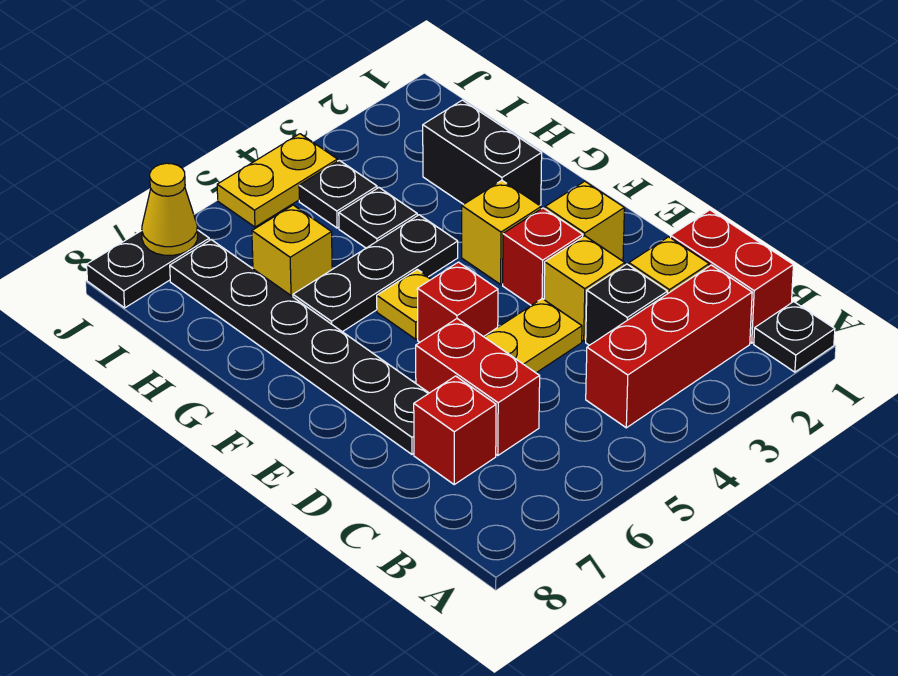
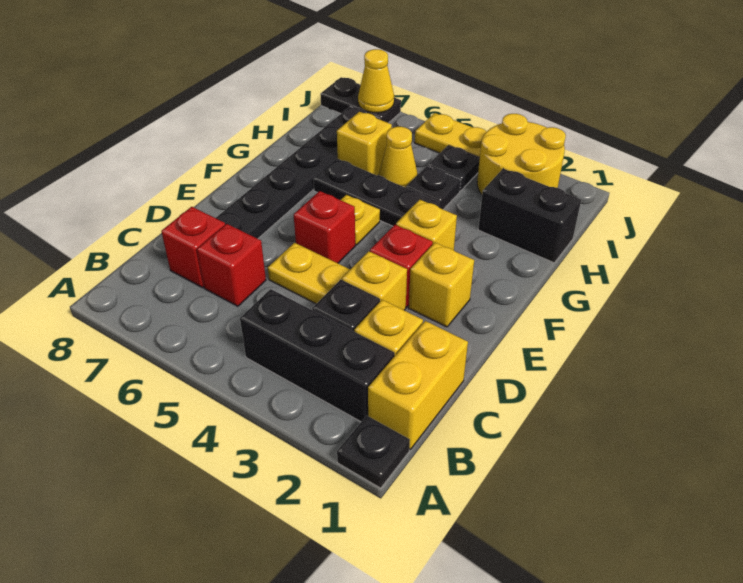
red brick B1:C1 level 1 -> yellow brick B1:C1 level 1
red brick B2:B4 level 1 -> black brick B2:B4 level 1
red brick C6:D6 level 1 -> red brick C6 level 1
black brick G2:H2 level 1 -> black brick H1:H2 level 1
none -> yellow cone H5 level 1
none -> yellow round brick I2:J3 level 1

